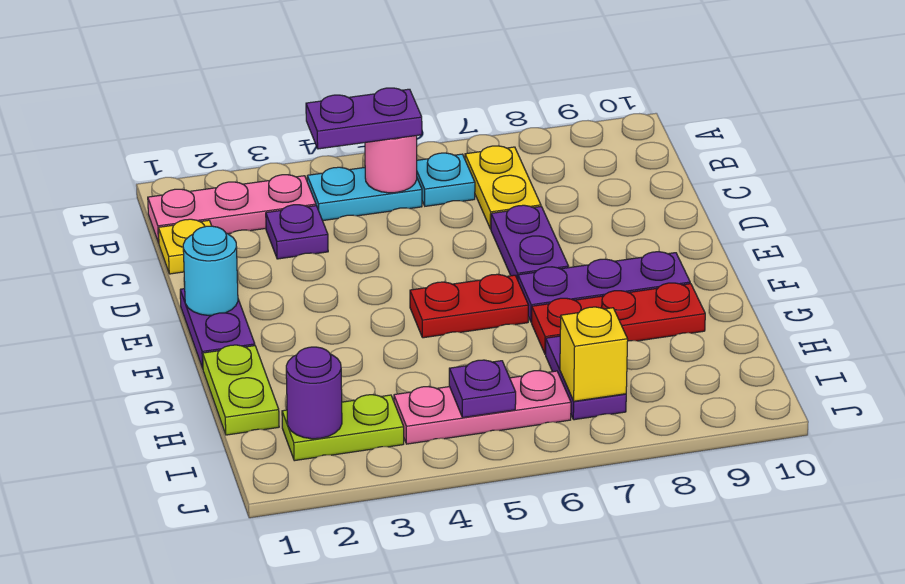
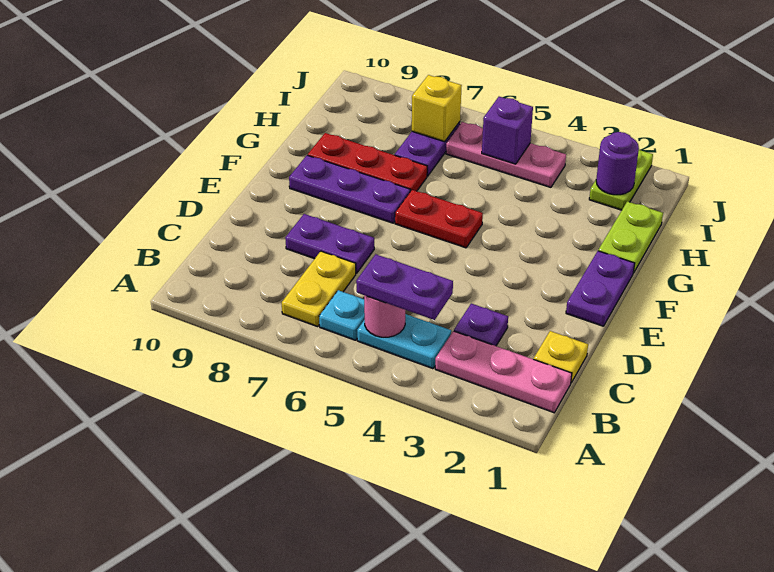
purple plate D7:E7 level 1 -> purple plate D7:D8 level 1
cyan round brick E1 level 2 -> none
lime plate I2:I3 level 1 -> lime plate I2:J2 level 1
purple plate I5 level 2 -> purple brick I5 level 2

